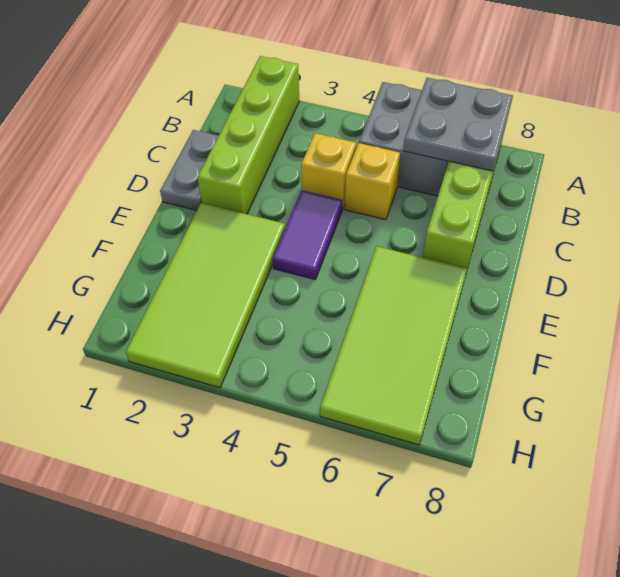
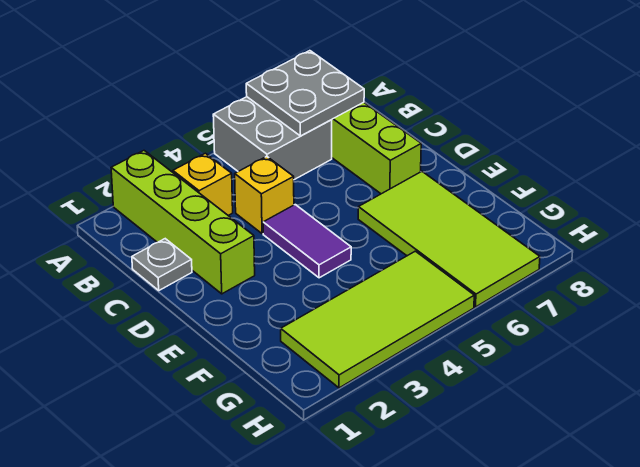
grey plate C1:D1 level 1 -> grey plate C1 level 1
yellow brick C5 level 1 -> yellow brick B3 level 1
lime tile E2:H3 level 1 -> lime tile G2:H5 level 1

